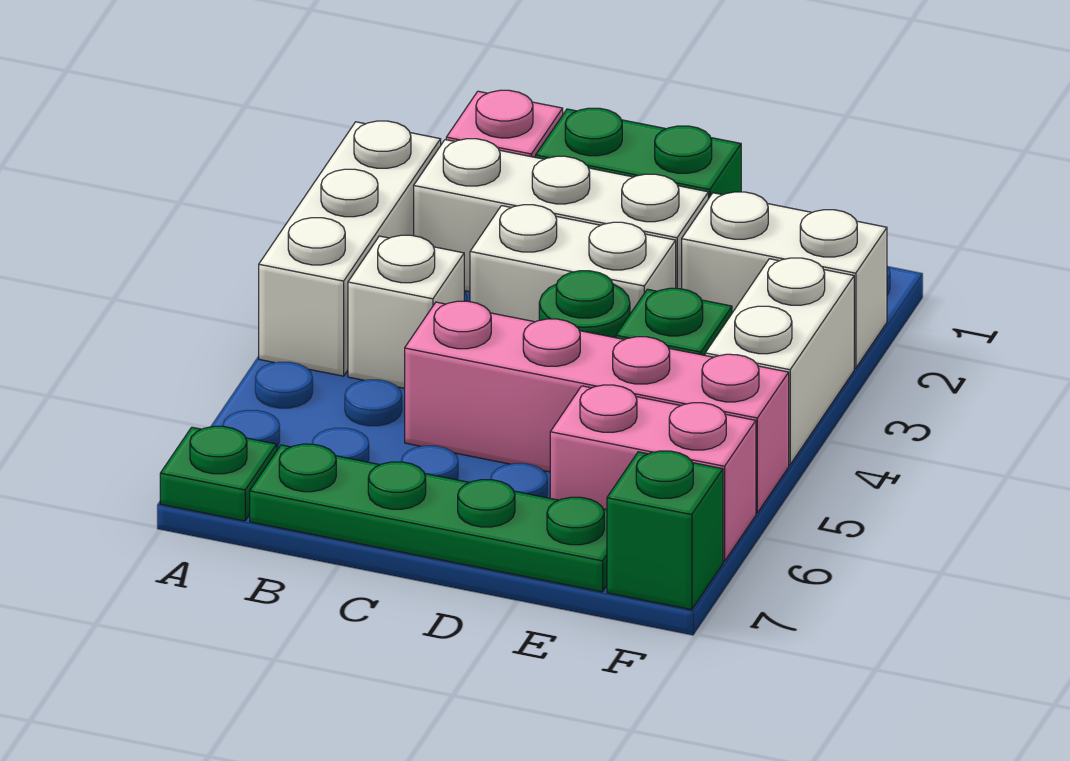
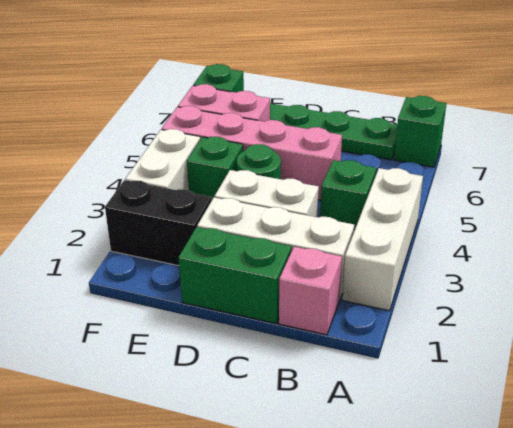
green plate A7 level 1 -> green brick A7 level 1
white brick B4 level 1 -> green brick B4 level 1
white brick E2:F2 level 1 -> black brick E2:F2 level 1

